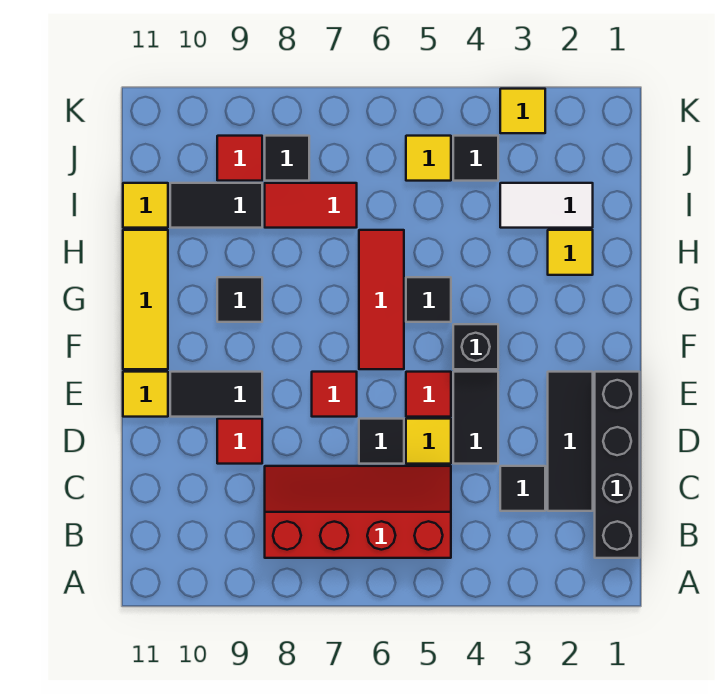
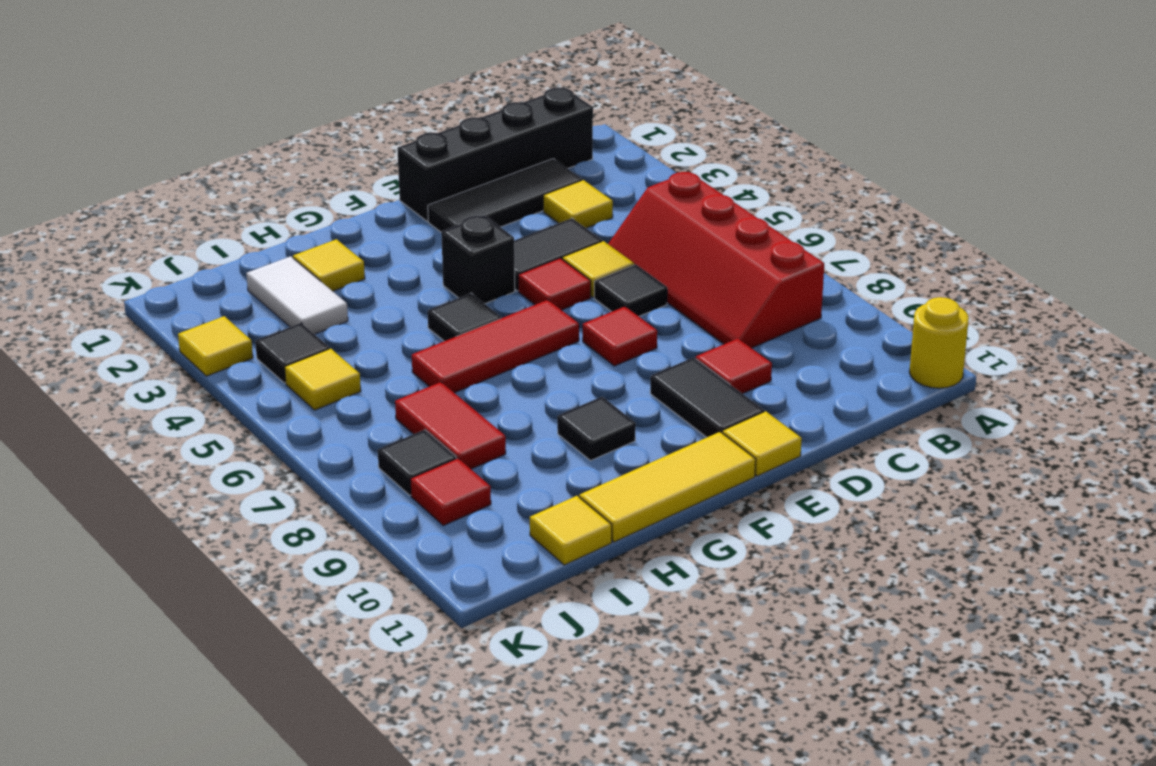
none -> yellow round brick A11 level 1
black tile C3 level 1 -> yellow tile C3 level 1
black tile I9:I10 level 1 -> none

